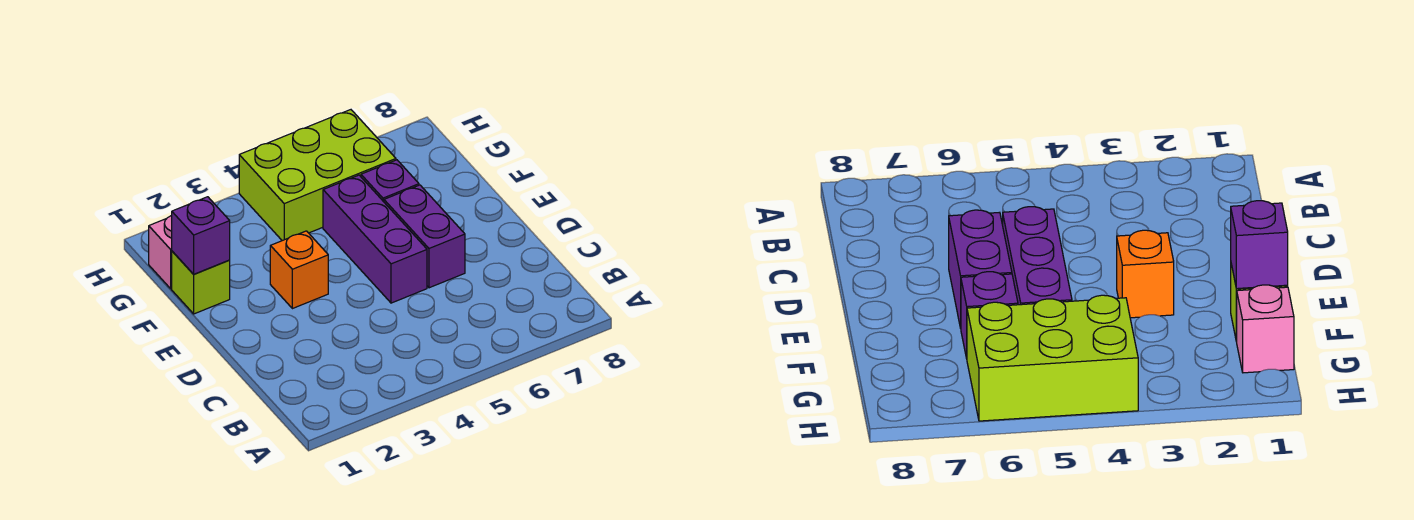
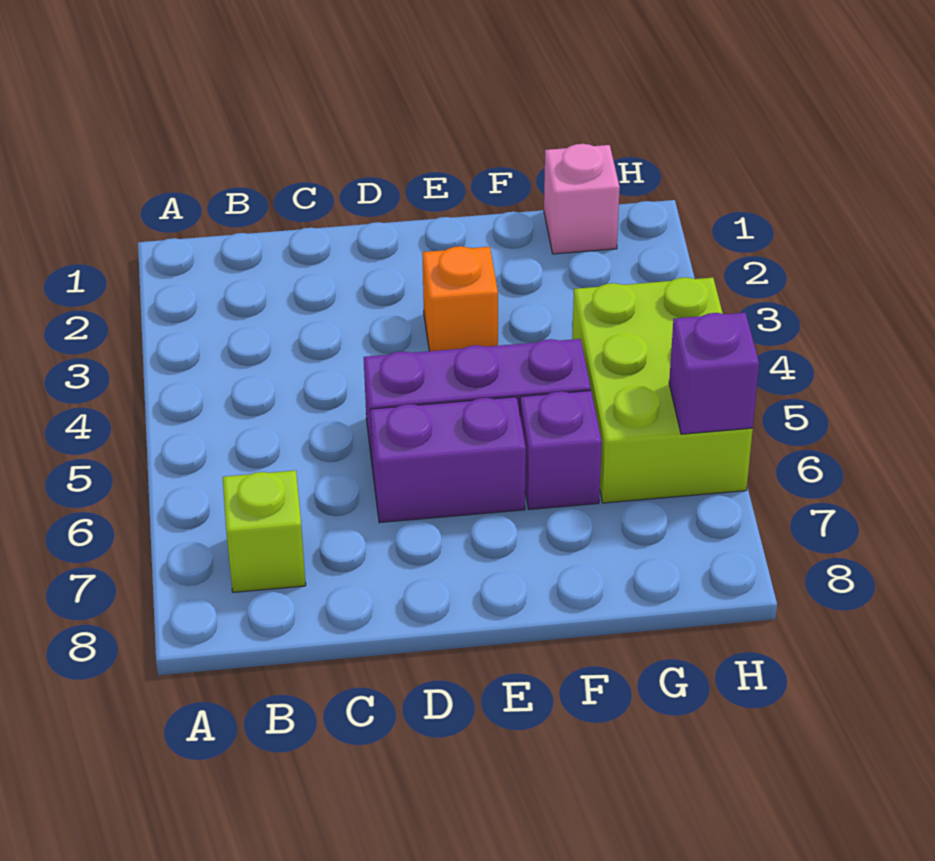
lime brick F1 level 1 -> lime brick B7 level 1
purple brick F1 level 2 -> purple brick H6 level 2

